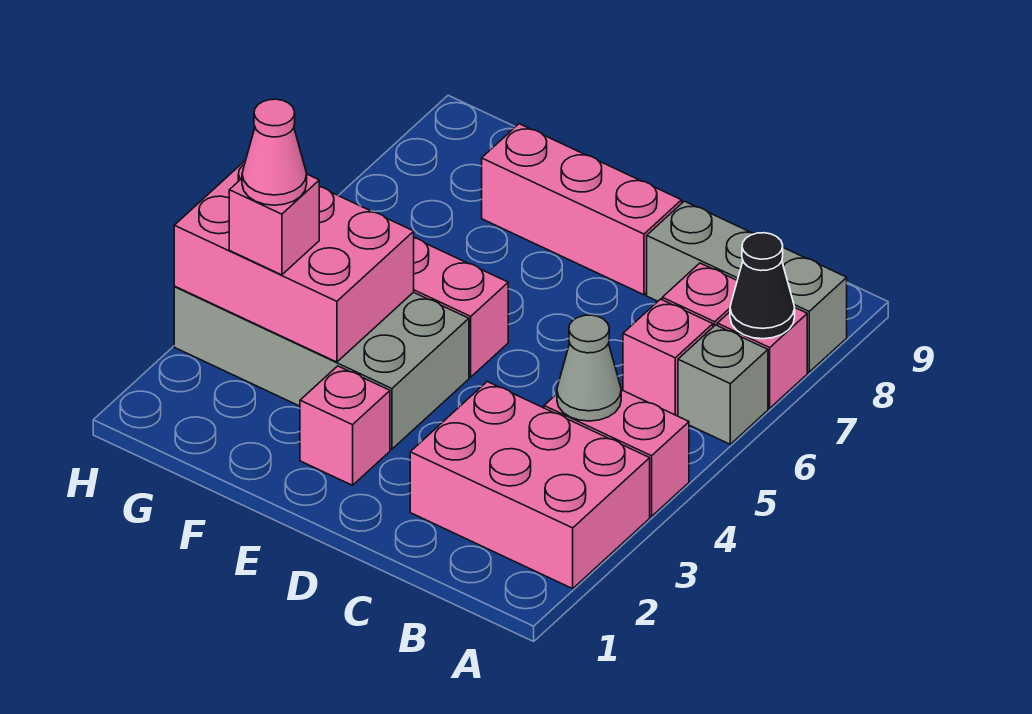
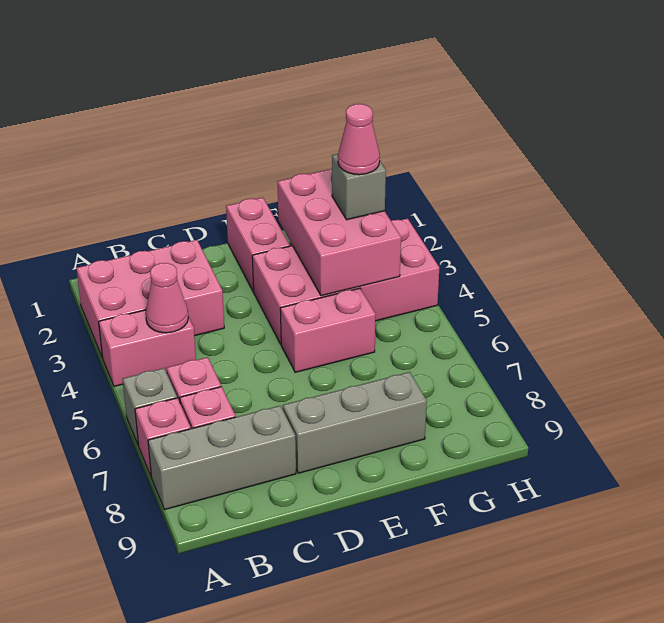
black cone A7 level 2 -> none
grey cone B4 level 2 -> pink cone B4 level 2
pink brick D8:F8 level 1 -> grey brick D8:F8 level 1
pink brick E2 level 1 -> pink brick E1:E2 level 1
grey brick E3:H4 level 1 -> pink brick E3:H4 level 1
pink brick F3:H4 level 2 -> pink brick F2:G4 level 2
pink brick G3 level 3 -> grey brick G3 level 3

